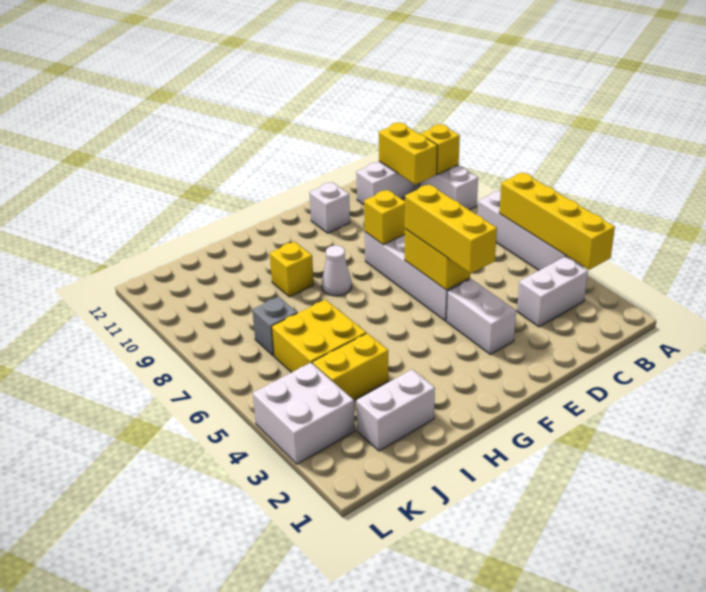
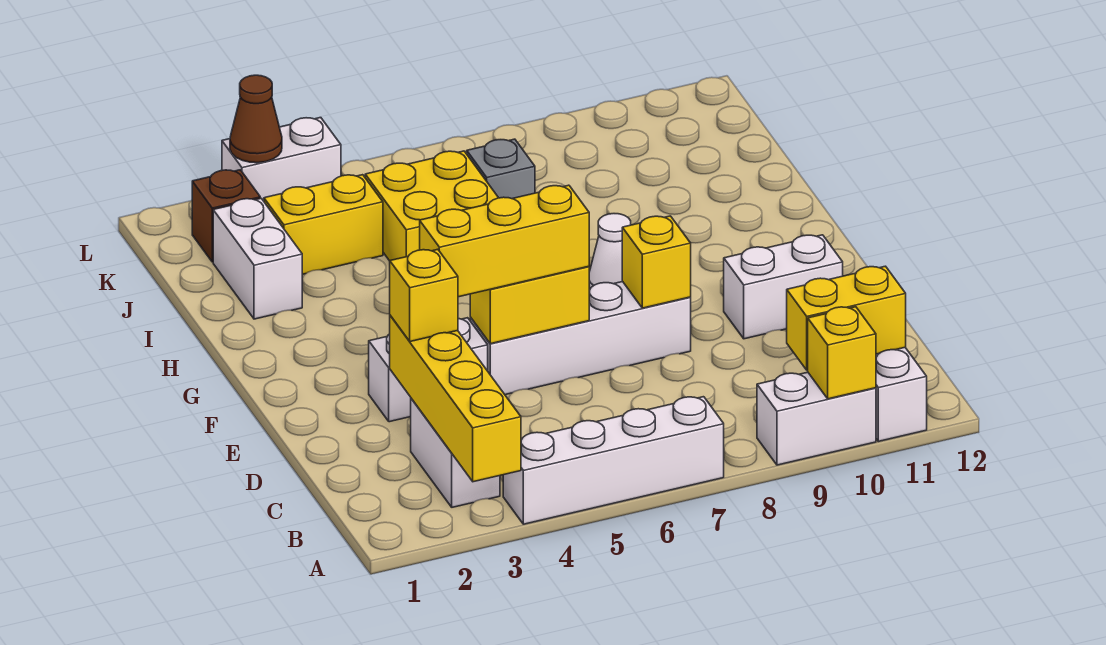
yellow brick A3:A6 level 2 -> yellow brick A3:D3 level 2
white brick E11 level 1 -> white brick E10:E11 level 1
yellow brick H9 level 1 -> yellow brick D3 level 3
yellow brick I4:J4 level 1 -> yellow brick J3:J4 level 1
none -> brown brick K2 level 1
white brick K3:L4 level 1 -> white brick L3:L4 level 1
none -> brown cone L3 level 2

